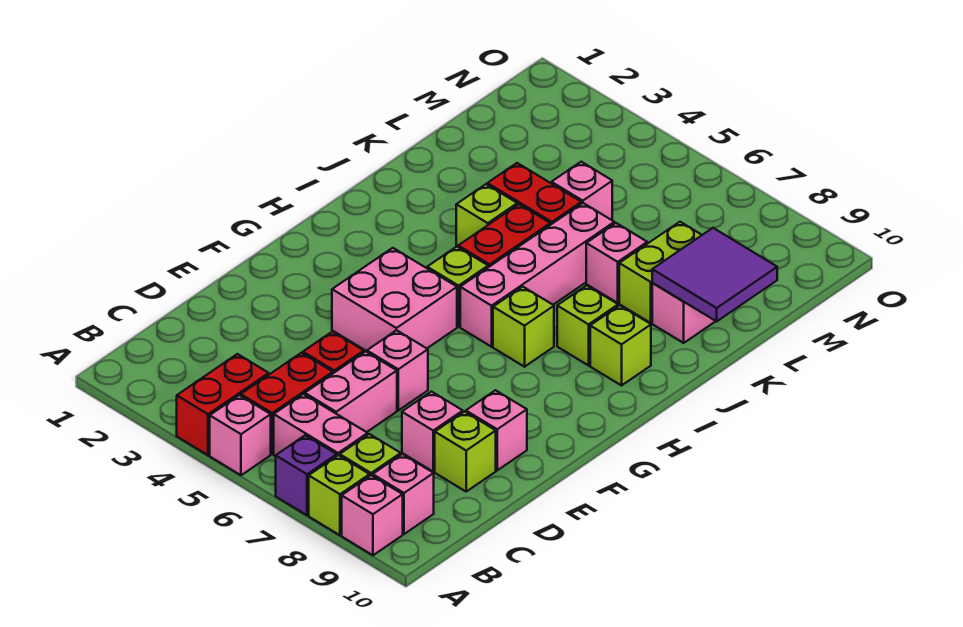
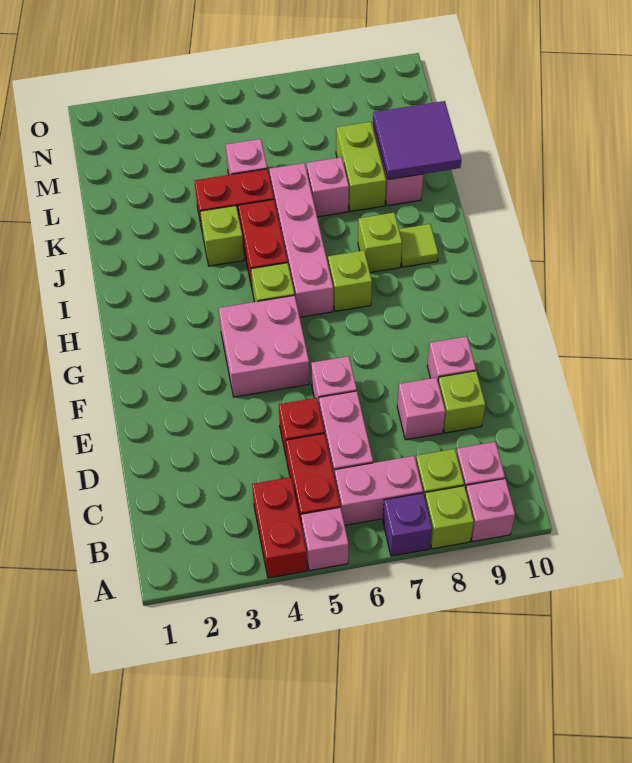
lime brick I9 level 1 -> lime tile I9 level 1

